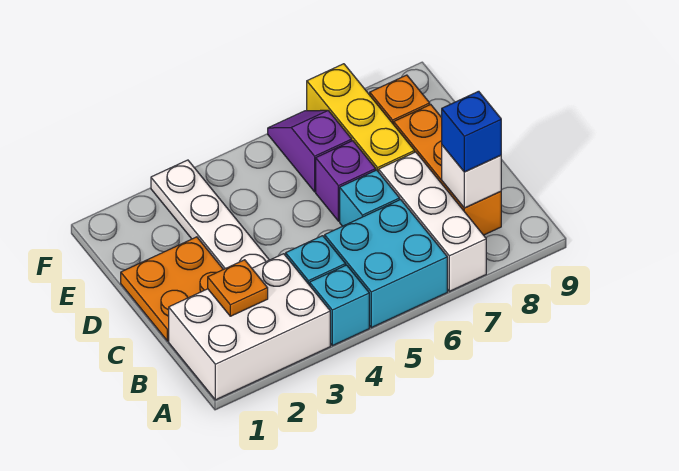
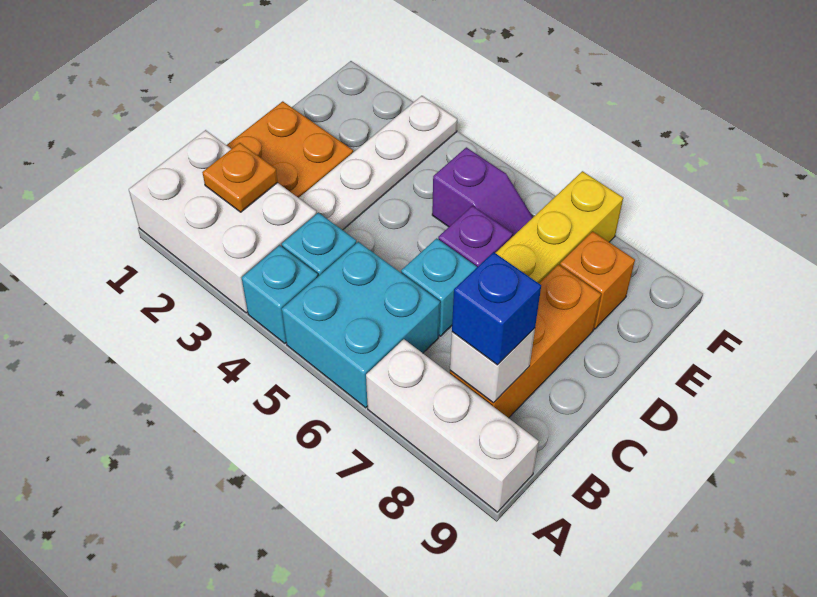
white brick A7:C7 level 1 -> white brick A7:A9 level 1
purple slope E6:F6 level 1 top E -> purple slope E5:E6 level 1 top 5

